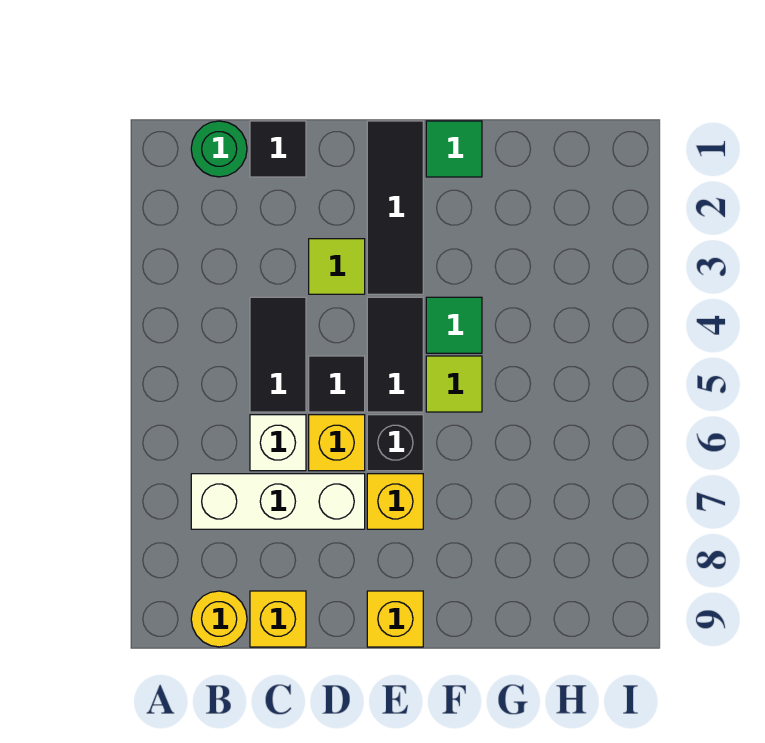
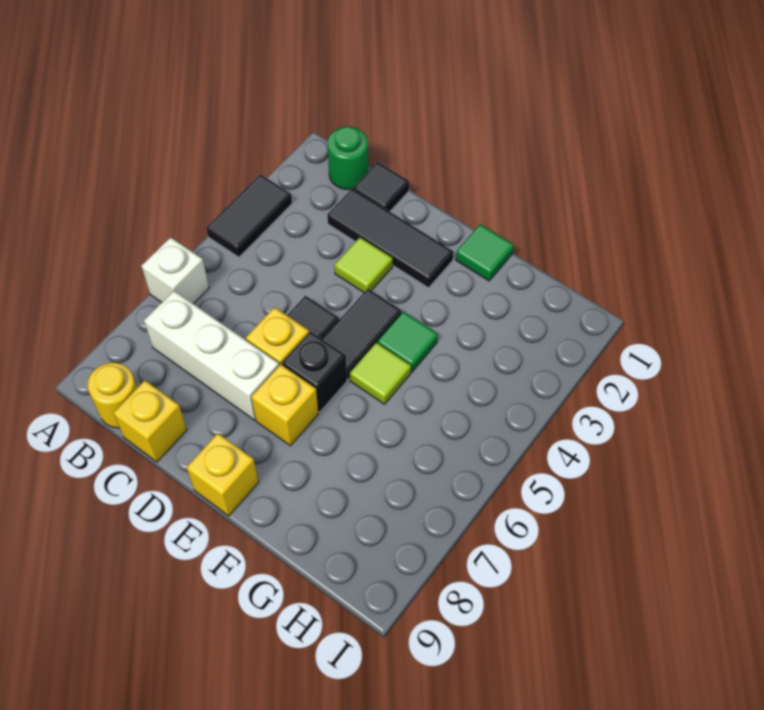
black tile C4:C5 level 1 -> black tile A3:A4 level 1
white brick C6 level 1 -> white brick A6 level 1
black tile E1:E3 level 1 -> black tile C2:E2 level 1

